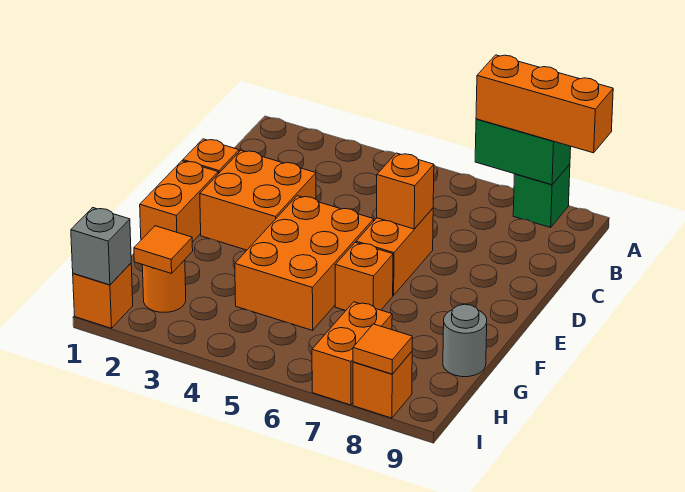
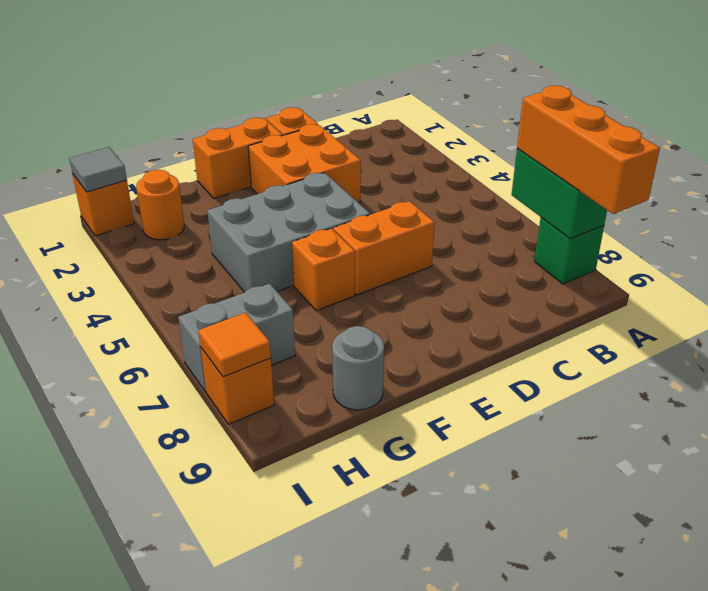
orange brick D6 level 2 -> none
orange brick E4:G5 level 1 -> grey brick E4:G5 level 1
orange tile H2 level 2 -> none
orange brick H7:I7 level 1 -> grey brick H7:I7 level 1
grey brick I1 level 2 -> grey tile I1 level 2

